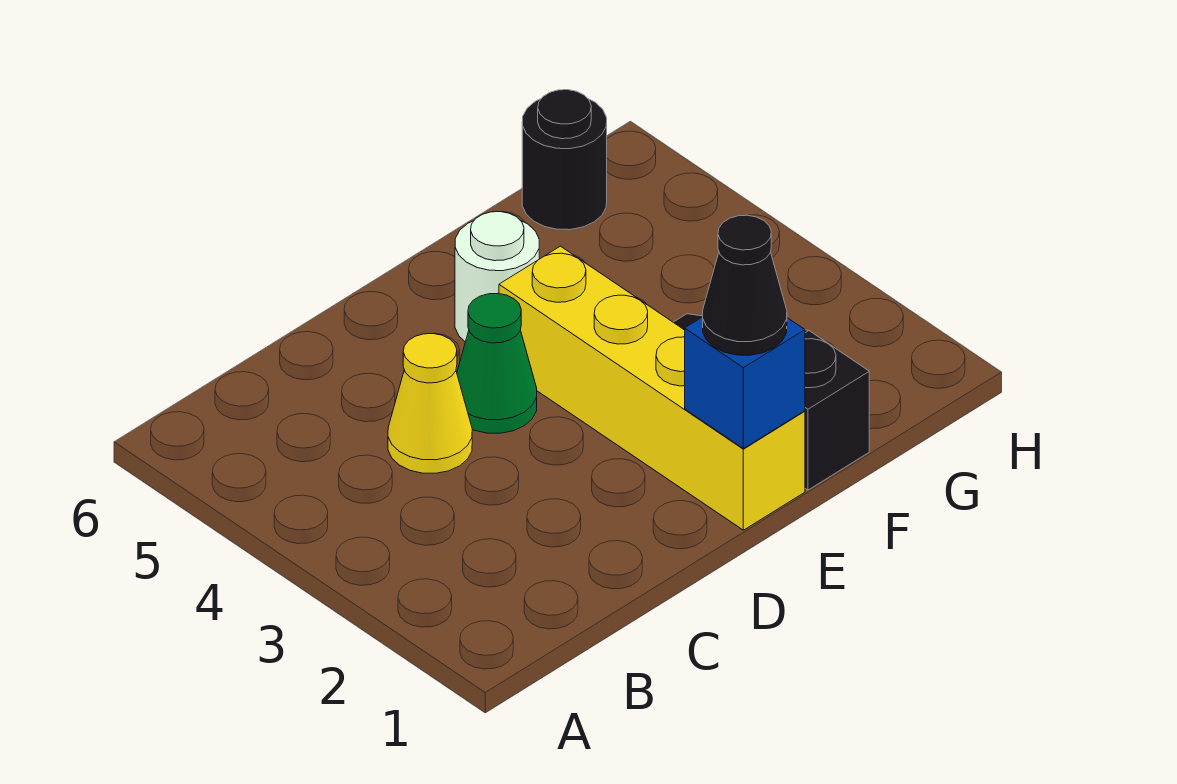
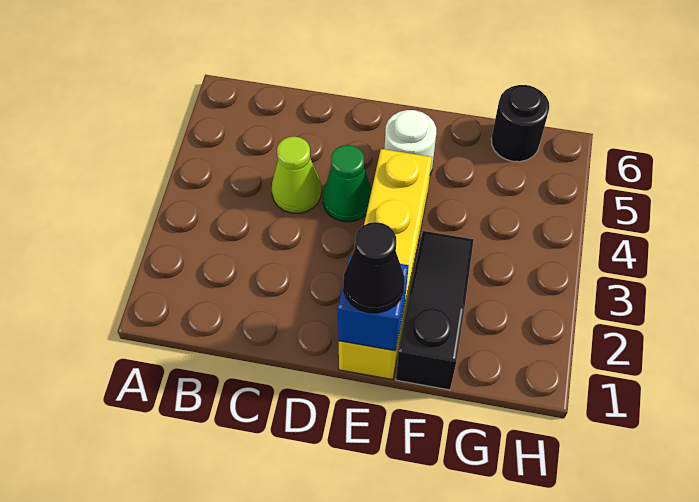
yellow cone C4 level 1 -> lime cone C4 level 1

